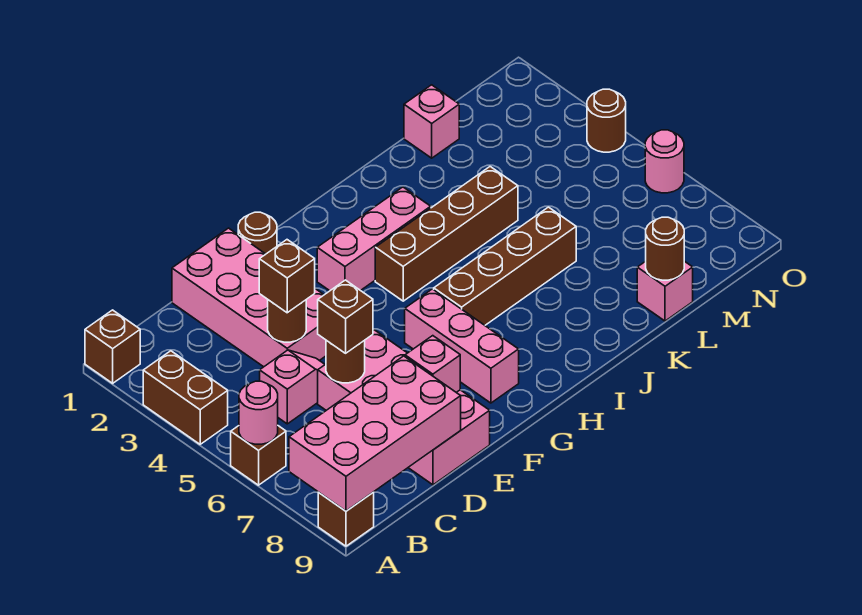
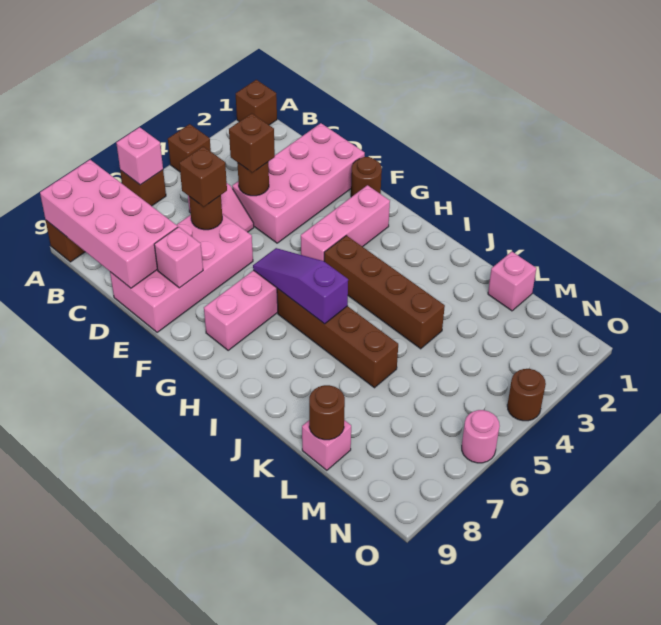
brown brick A3:A4 level 1 -> brown brick A4 level 1
pink round brick A6 level 2 -> pink brick A6 level 2
pink brick G3:I3 level 1 -> pink brick G2:G4 level 1
none -> purple slope G6:I6 level 2 top I

